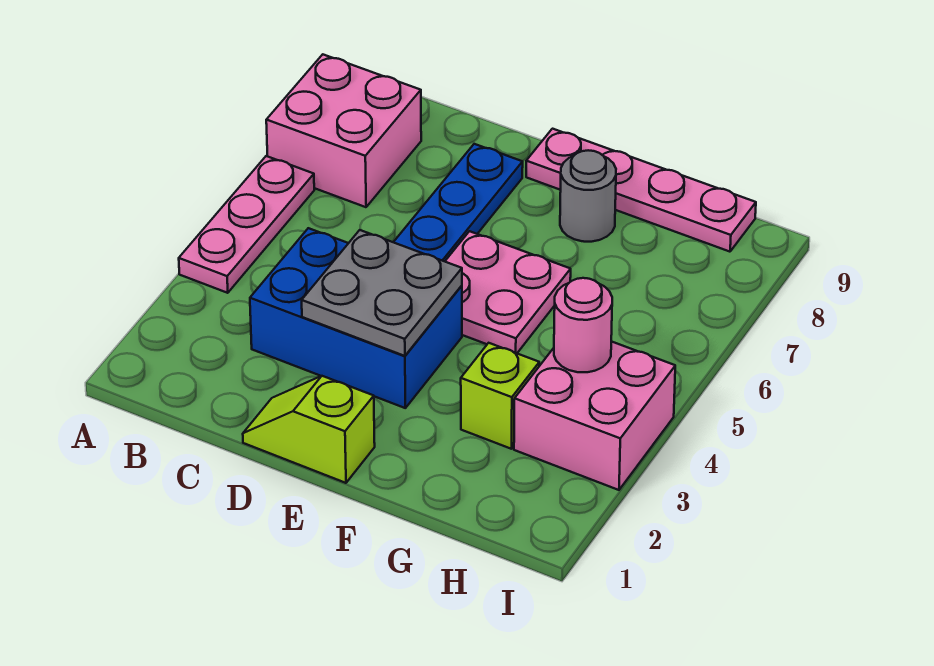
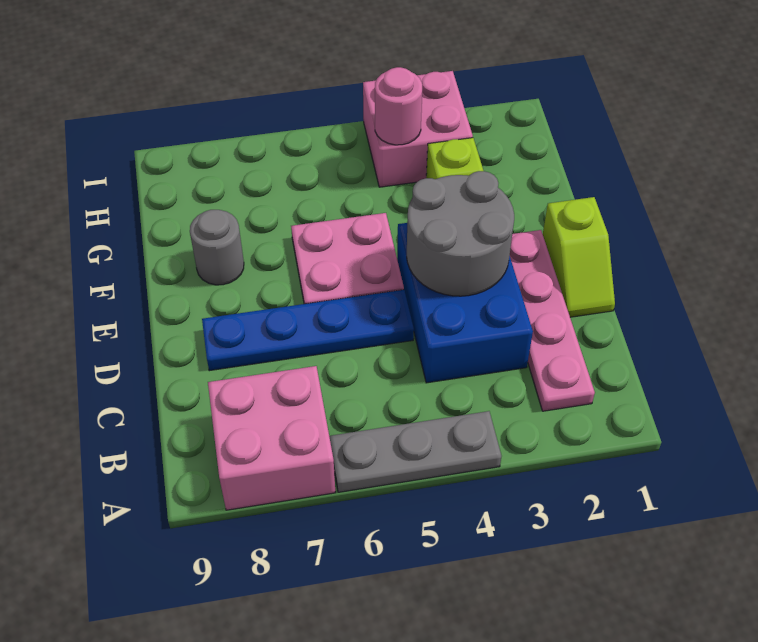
pink plate A4:A6 level 1 -> grey plate A4:A6 level 1
grey plate D3:E4 level 2 -> grey round brick D3:E4 level 2
pink plate E9:H9 level 1 -> pink plate B2:E2 level 1

